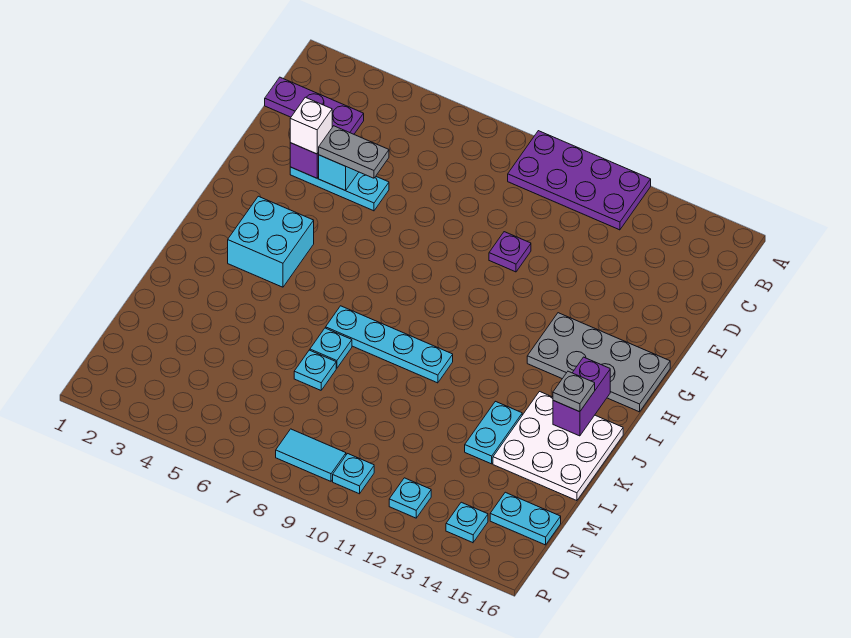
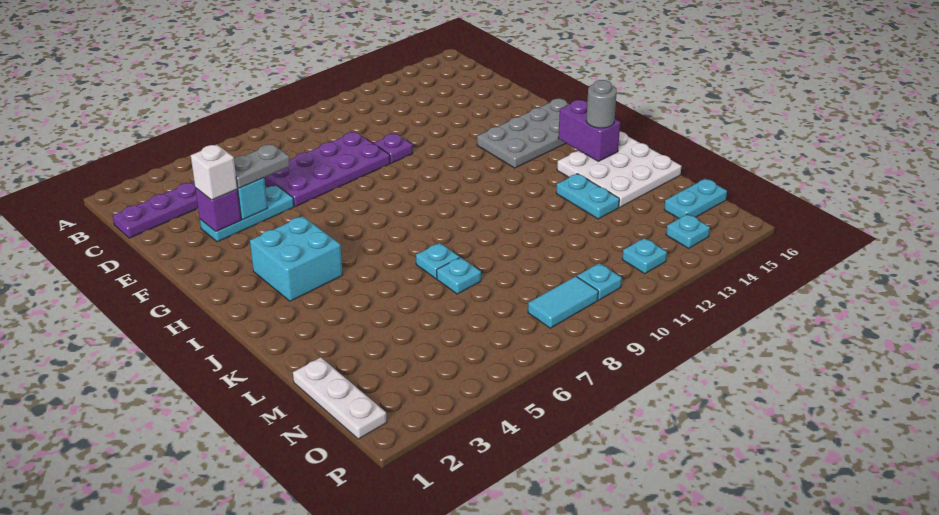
purple plate A9:B12 level 1 -> purple plate D6:E9 level 1
cyan plate J7:J10 level 1 -> none
grey plate J15 level 3 -> grey round brick J15 level 3
none -> white plate M1:O1 level 1

